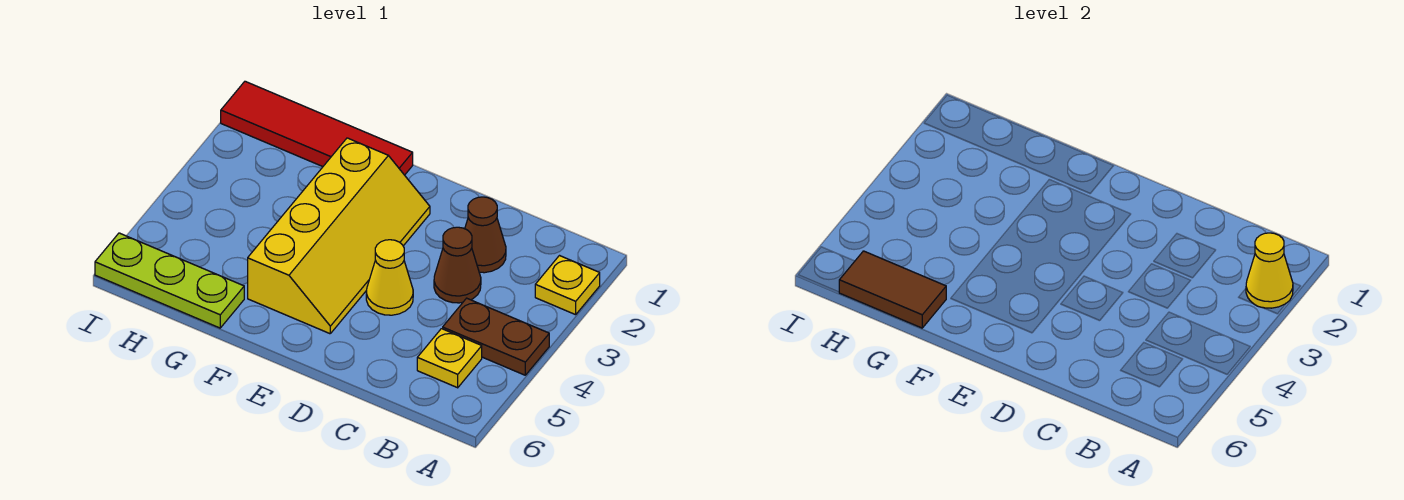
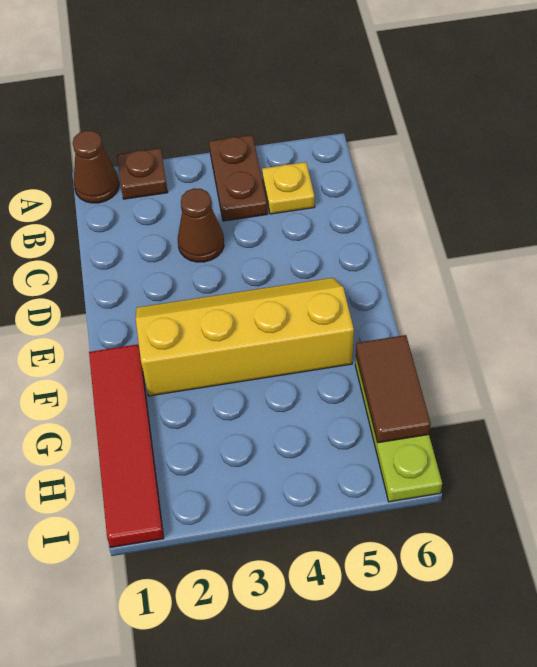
yellow plate A2 level 1 -> brown plate A2 level 1
yellow cone A2 level 2 -> none
brown cone C2 level 1 -> brown cone A1 level 1
yellow cone D4 level 1 -> none

